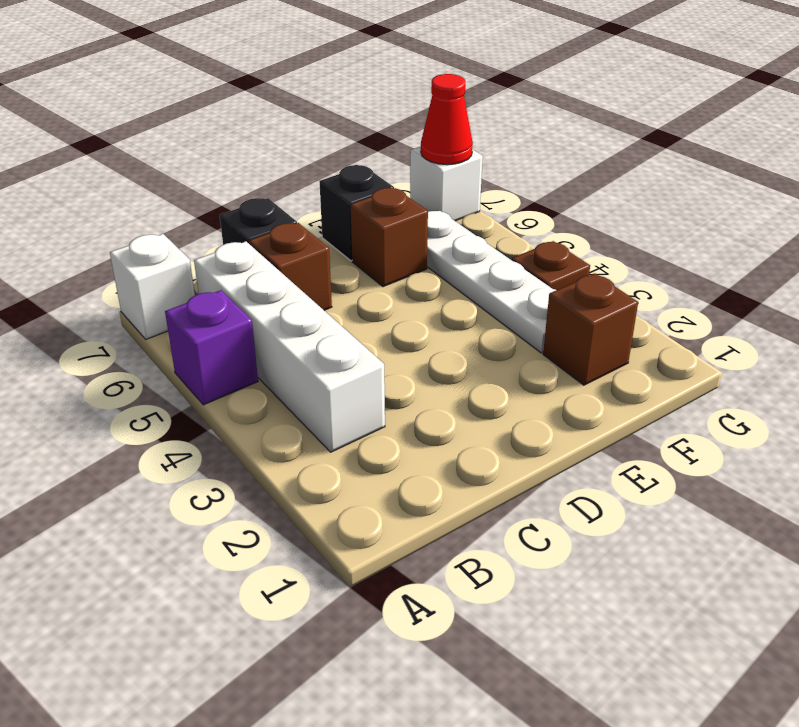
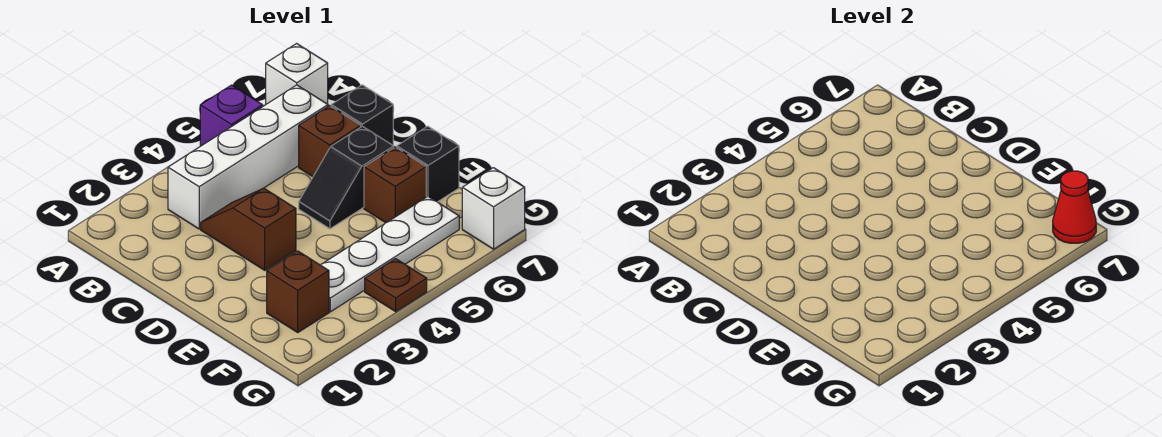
none -> brown slope C3:D3 level 1 top D
none -> black slope D5:D6 level 1 top 6

